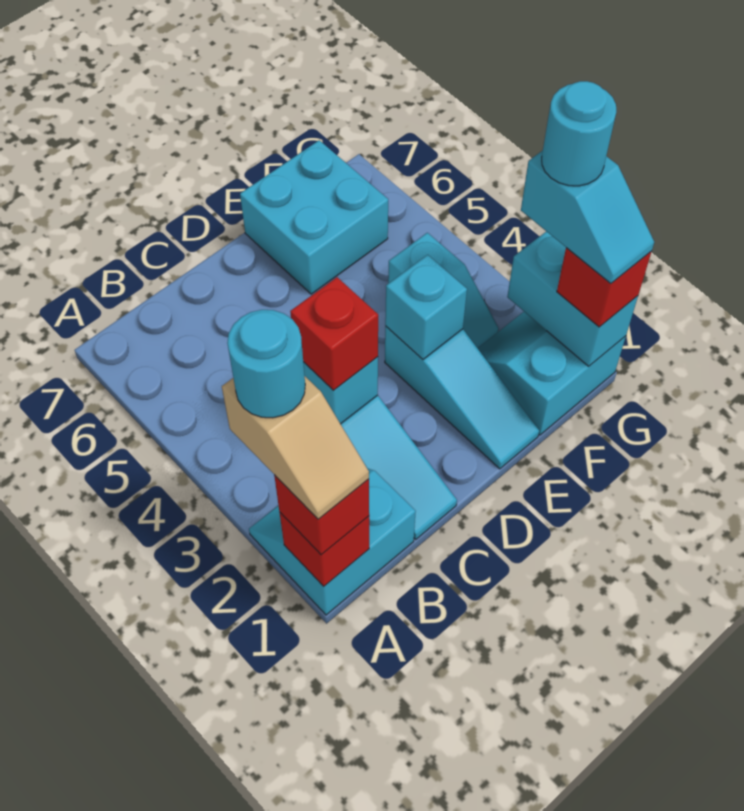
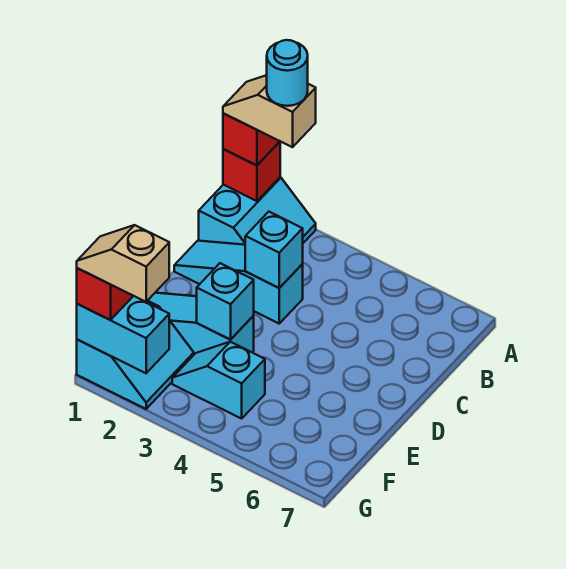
red brick C3 level 3 -> none
cyan brick E6:F7 level 1 -> none
cyan slope G1:G2 level 4 top 2 -> tan slope G1:G2 level 4 top 2
cyan round brick G2 level 5 -> none

